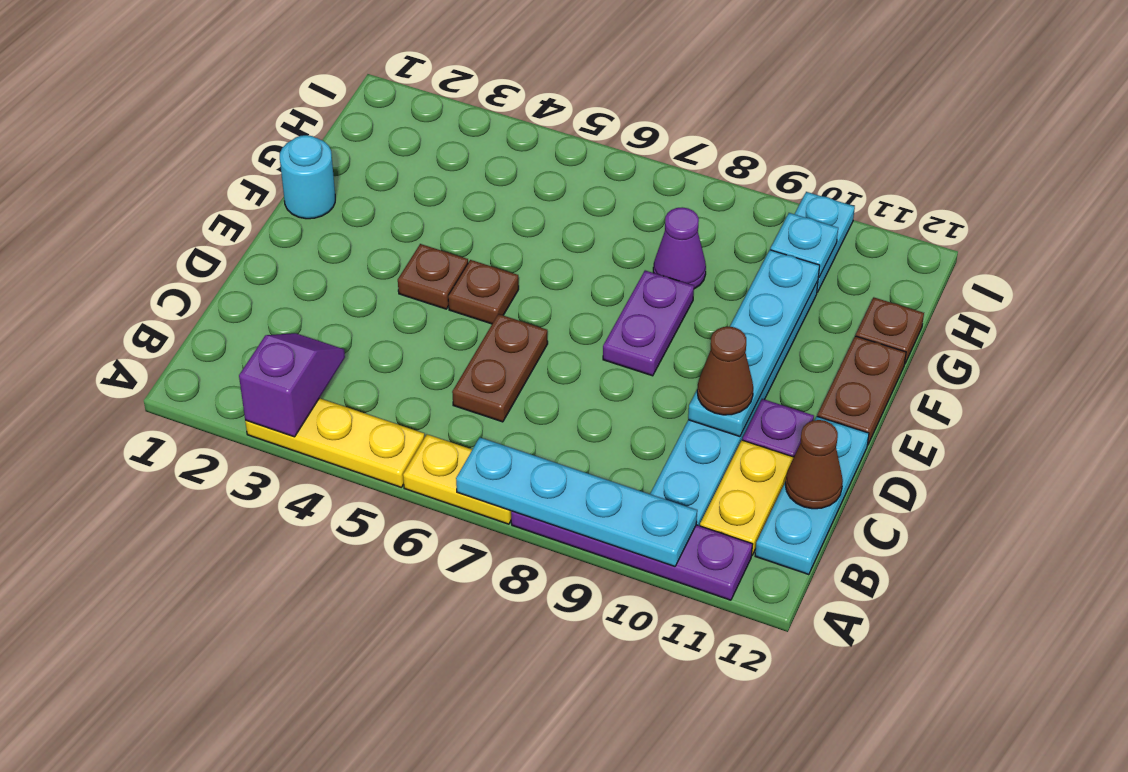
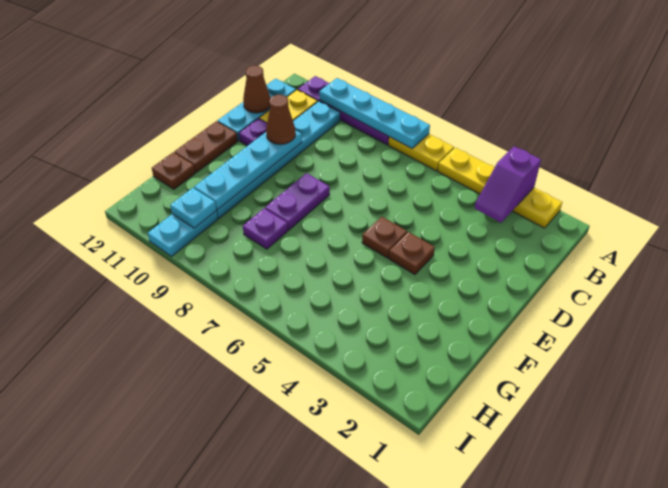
yellow plate A3:A5 level 1 -> yellow plate A2:A5 level 1
brown plate C6:D6 level 1 -> none
cyan round brick F1 level 1 -> none
purple cone G8 level 1 -> purple plate G8 level 1

